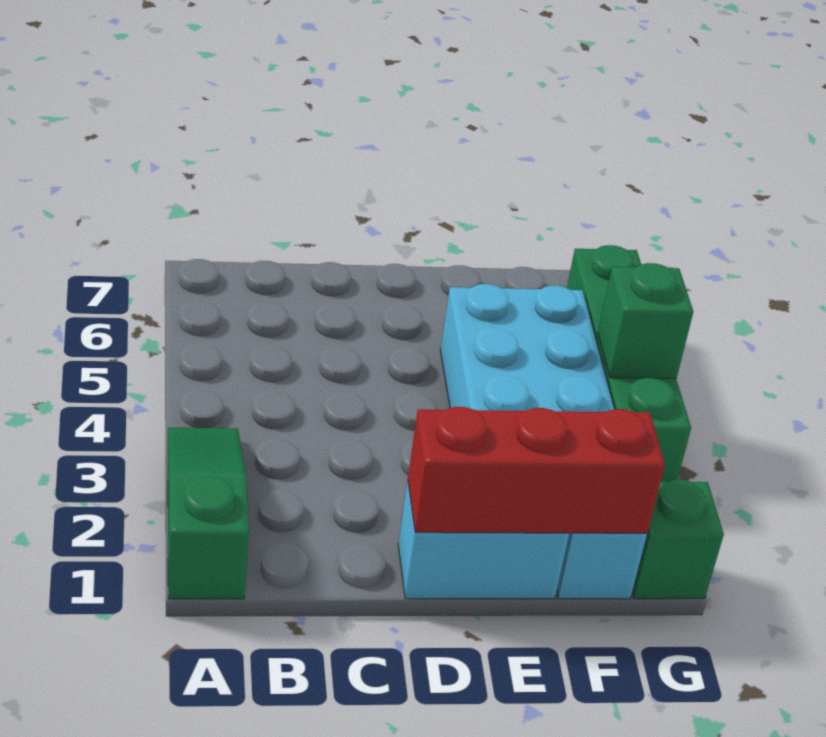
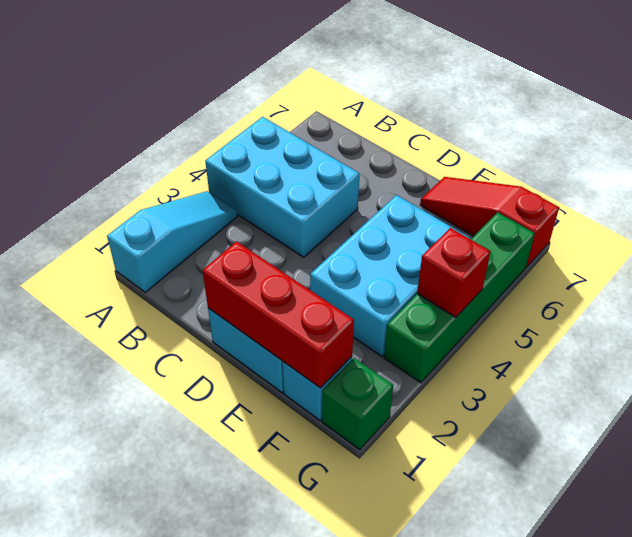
green slope A1:A3 level 1 top 1 -> cyan slope A1:A3 level 1 top 1
none -> cyan brick A4:C5 level 1
none -> red slope E7:G7 level 1 top G
green brick G4 level 2 -> red brick G4 level 2

